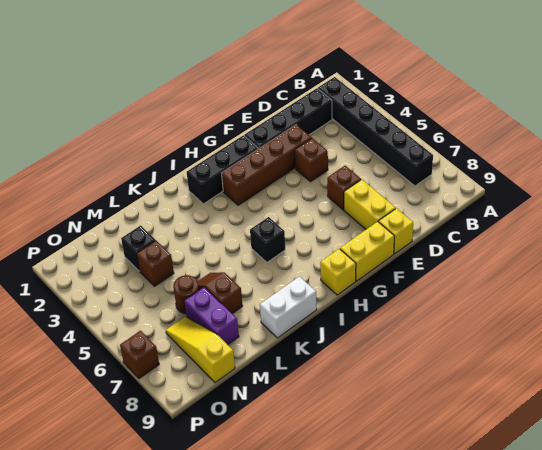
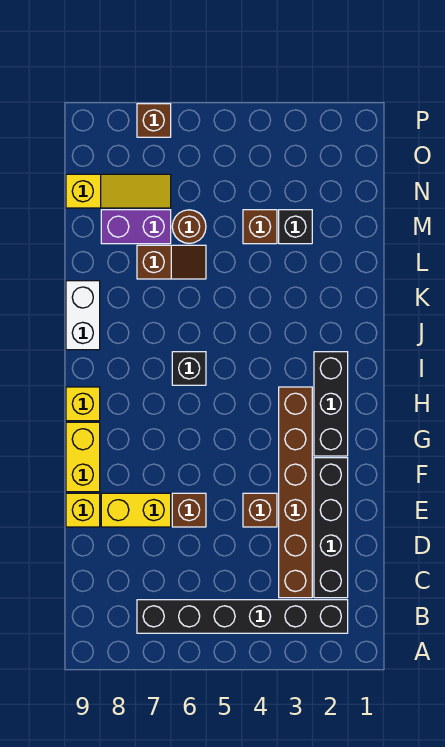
brown brick E3:H3 level 1 -> brown brick C3:H3 level 1

